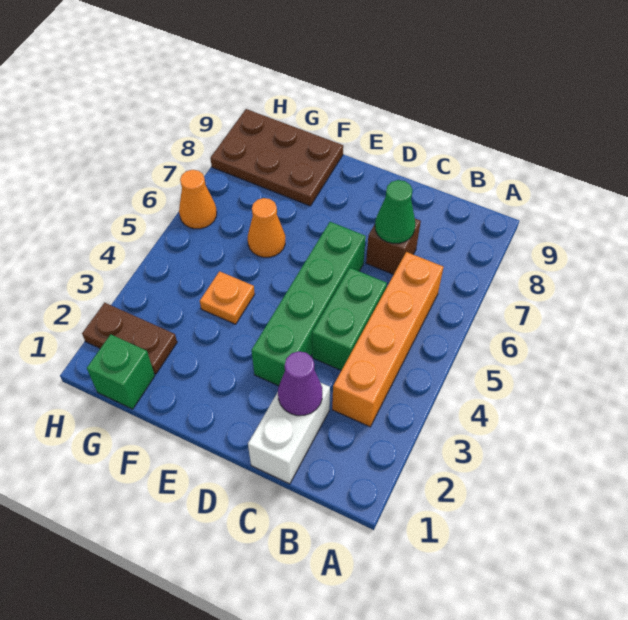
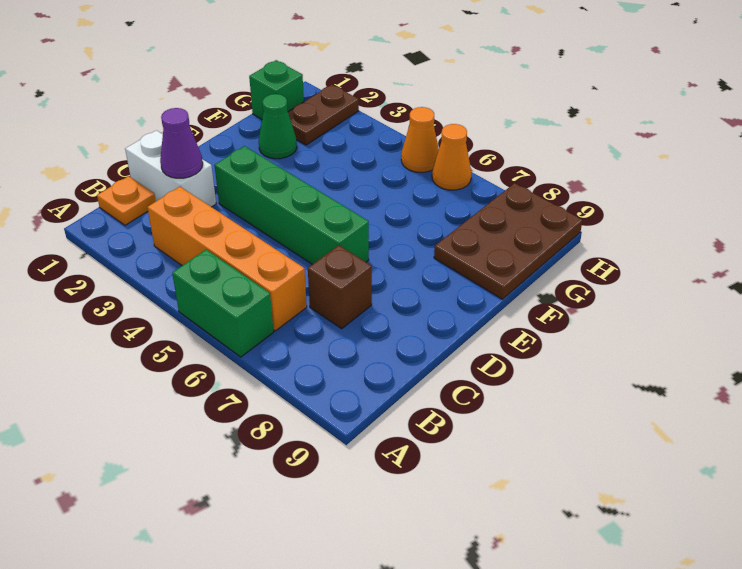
green brick C4:C5 level 1 -> green brick A5:A6 level 1
green cone C7 level 2 -> green cone F2 level 1
orange plate F4 level 1 -> orange plate B1 level 1
orange cone F6 level 1 -> orange cone H5 level 1

